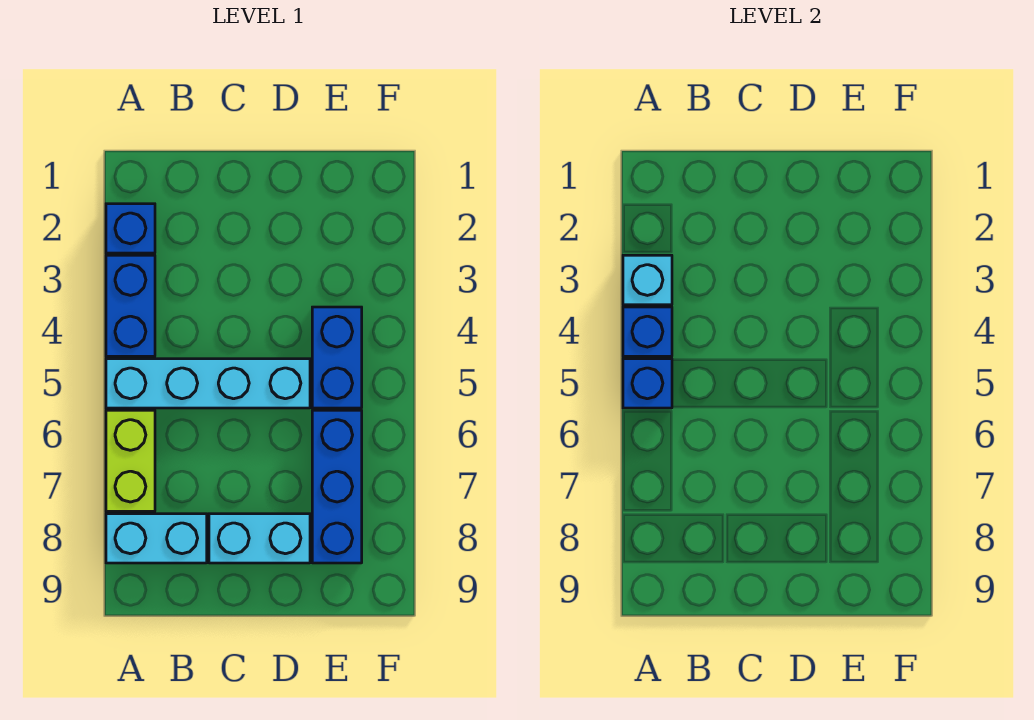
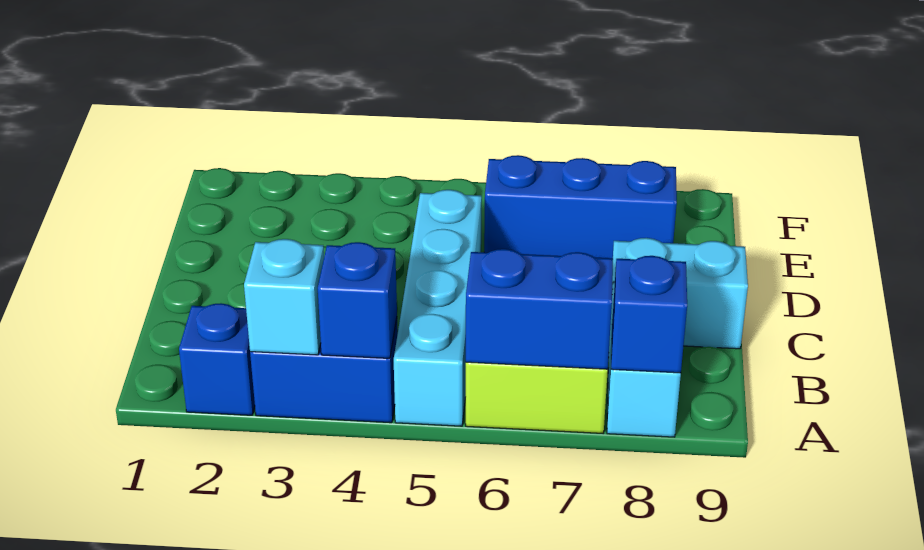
blue brick A5 level 2 -> blue brick A8 level 2
cyan brick C8:D8 level 1 -> cyan brick C8:C9 level 1
blue brick E4:E5 level 1 -> blue brick A6:A7 level 2

